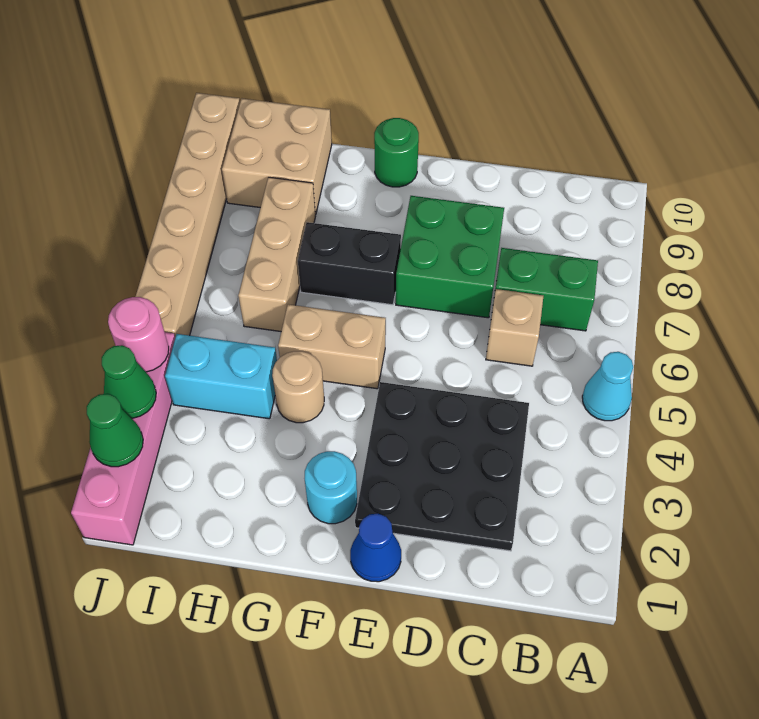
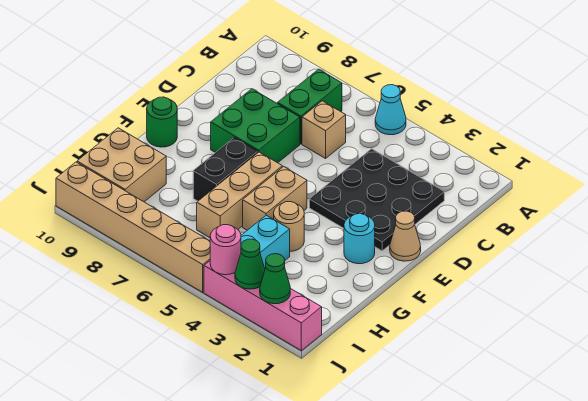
blue cone E1 level 1 -> tan cone E1 level 1
tan brick H6:H8 level 1 -> tan brick F6:H6 level 1

